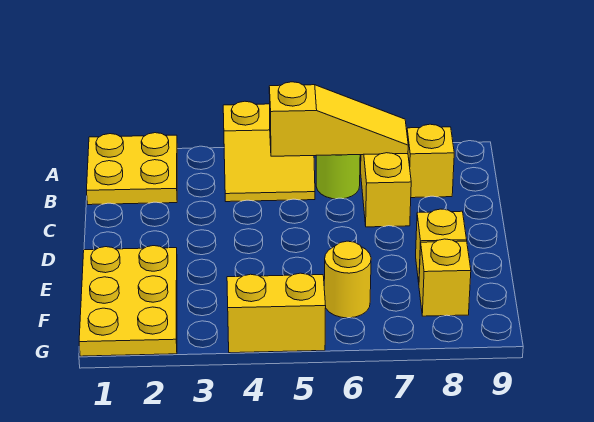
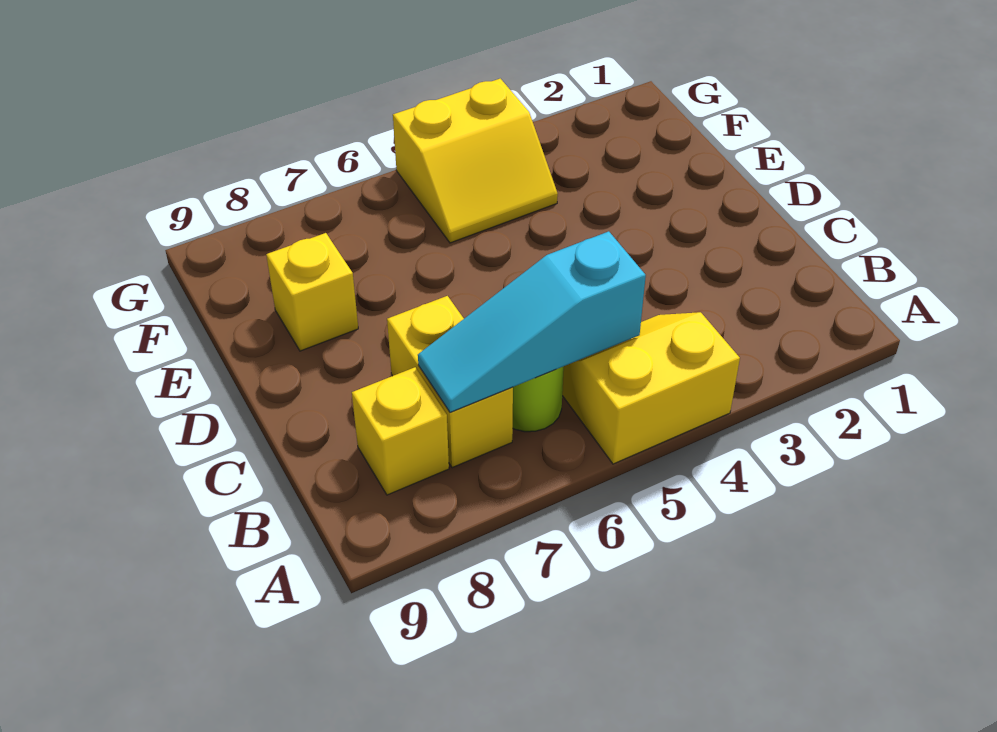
yellow plate A1:B2 level 1 -> none
yellow slope B5:B7 level 2 top 5 -> cyan slope B5:B7 level 2 top 5
yellow plate E1:G2 level 1 -> none
yellow round brick F6 level 1 -> none
yellow brick F8 level 1 -> none

